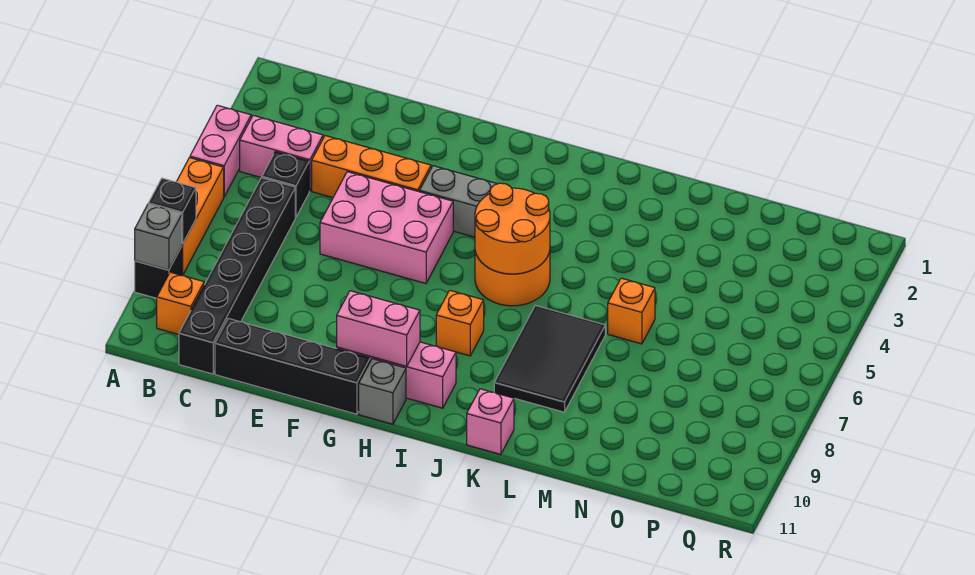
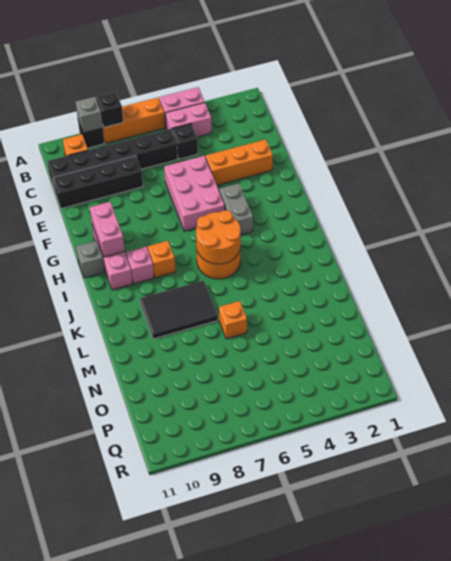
pink brick B4:C4 level 1 -> pink brick B4:B5 level 1
orange brick D4:F4 level 1 -> orange brick E2:E4 level 1
black brick D11:G11 level 1 -> black brick D8:D11 level 1
pink brick K11 level 1 -> pink brick I9 level 1

